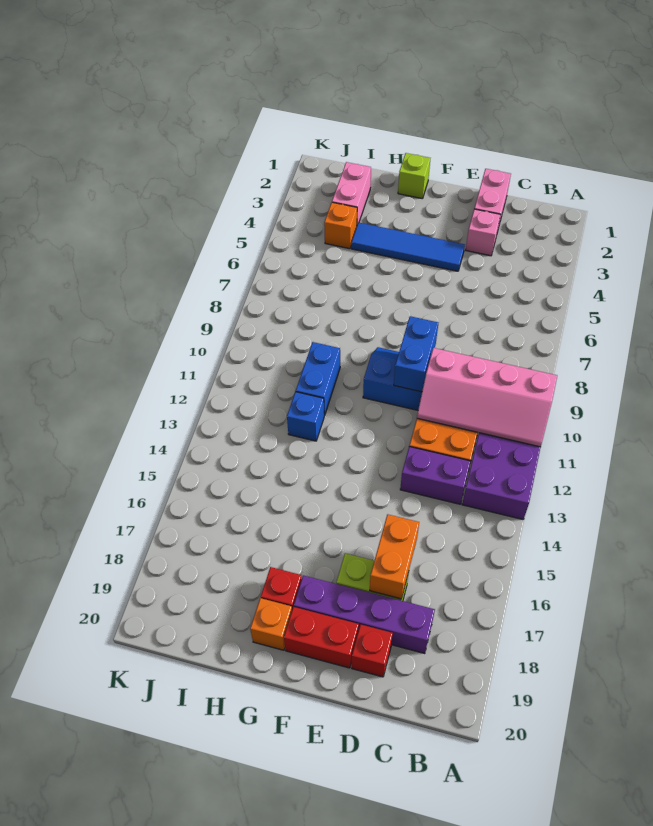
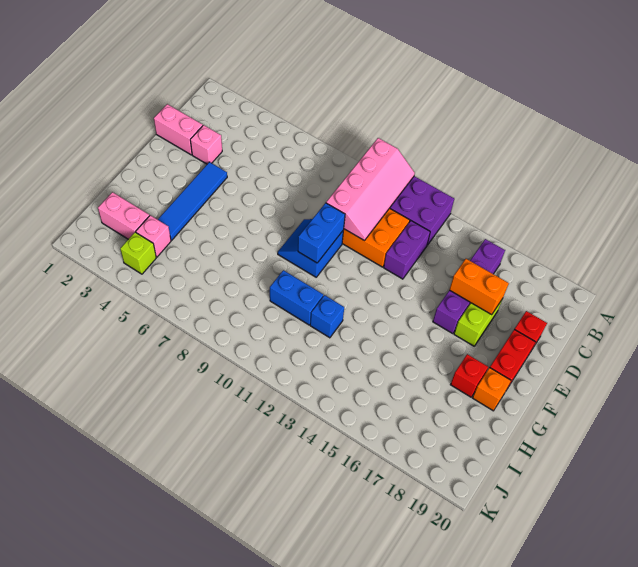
purple brick C18:F18 level 1 -> purple brick B16:E16 level 1
blue brick E9:E10 level 2 -> blue brick E10:F10 level 2
lime brick G1 level 1 -> lime brick J4 level 1
orange brick I4 level 1 -> pink brick I4 level 1

